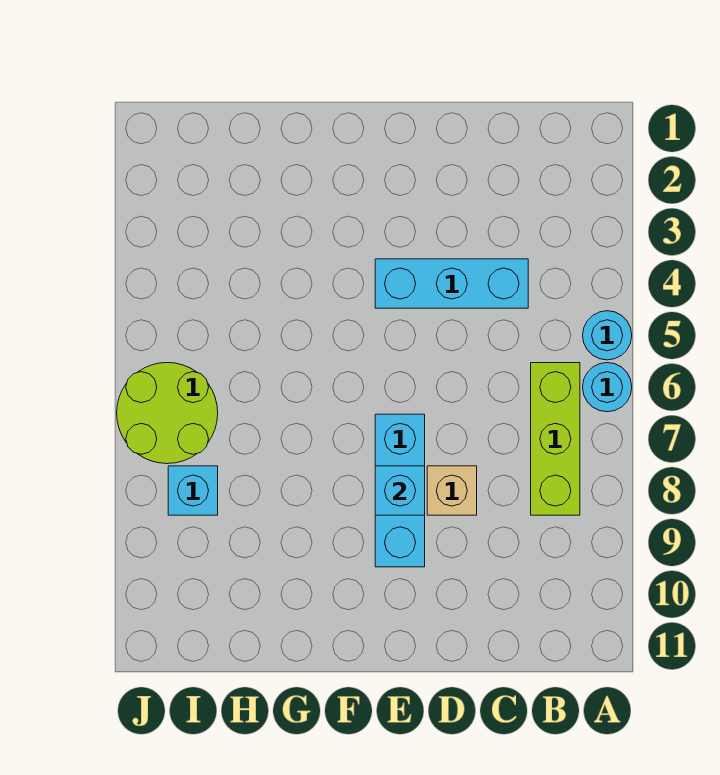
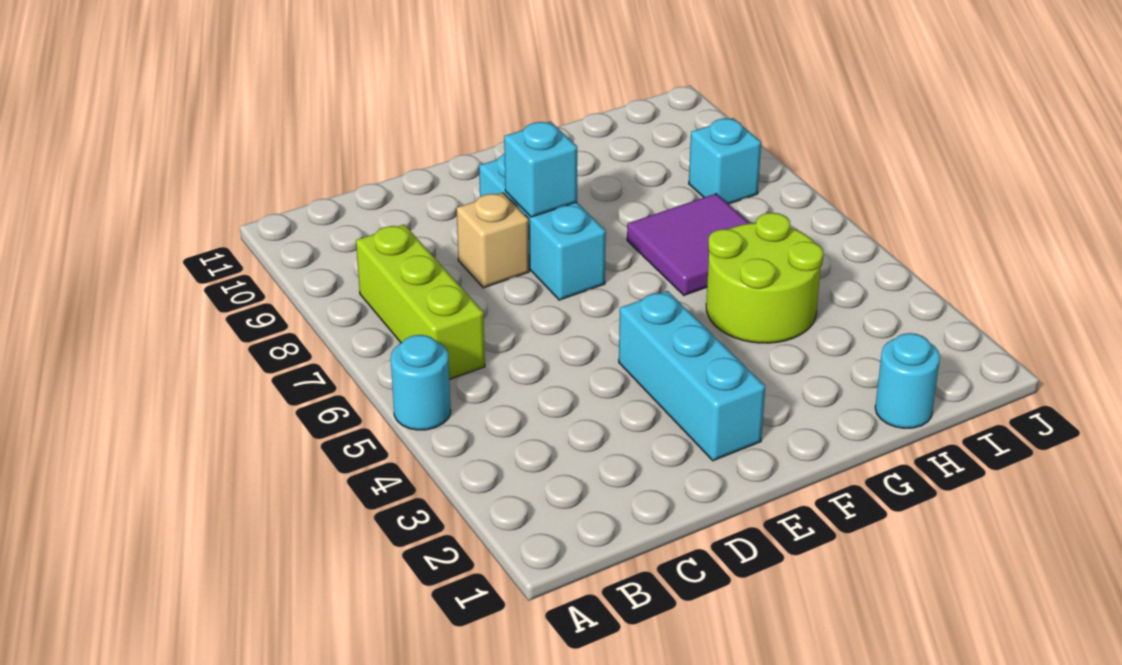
cyan round brick A6 level 1 -> cyan round brick H1 level 1
cyan brick C4:E4 level 1 -> cyan brick E2:E4 level 1
none -> purple tile G6:H7 level 1
lime round brick I6:J7 level 1 -> lime round brick G4:H5 level 1

